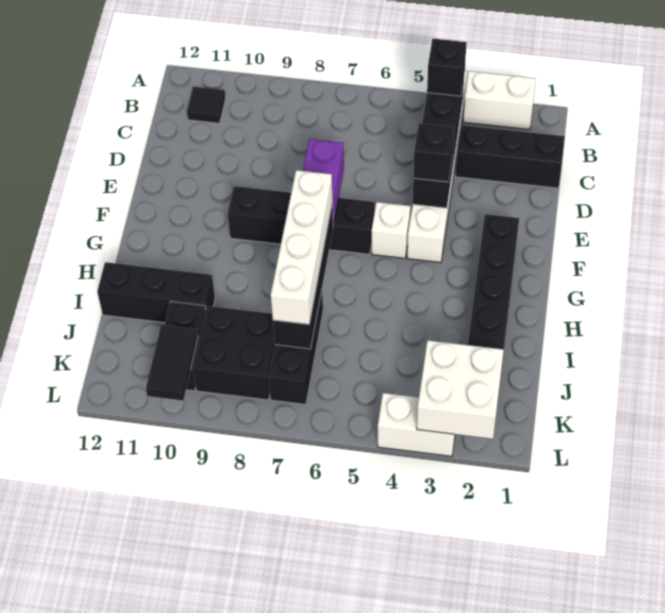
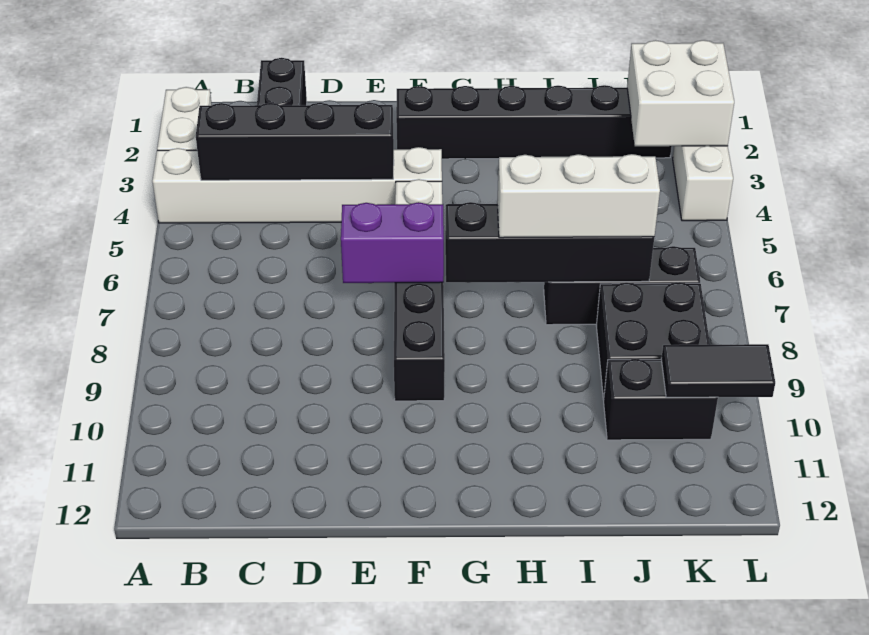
black brick B4 level 3 -> none
black tile B11 level 1 -> none
black brick E4 level 3 -> none
white brick G7:J7 level 3 -> white brick H7:J7 level 3
black brick I10:I12 level 1 -> none

